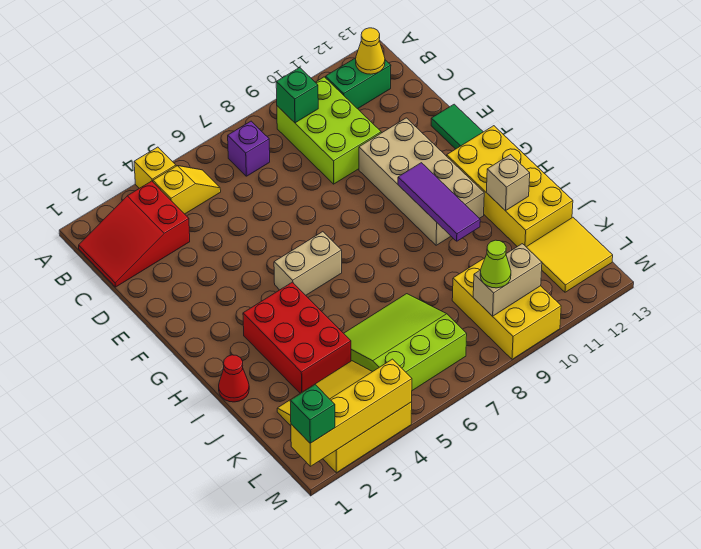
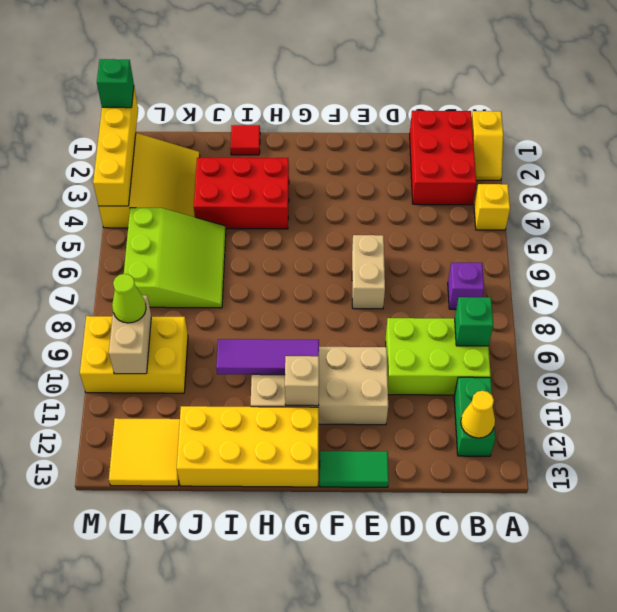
red slope B1:C3 level 1 top 3 -> red brick B1:C3 level 1
yellow slope B4:B5 level 1 top 4 -> yellow slope A1:A2 level 1 top 1
tan brick G5:G6 level 1 -> tan brick E6:E7 level 1
red cone I1 level 1 -> red tile I1 level 1
tan brick I12 level 2 -> tan brick G11 level 2

